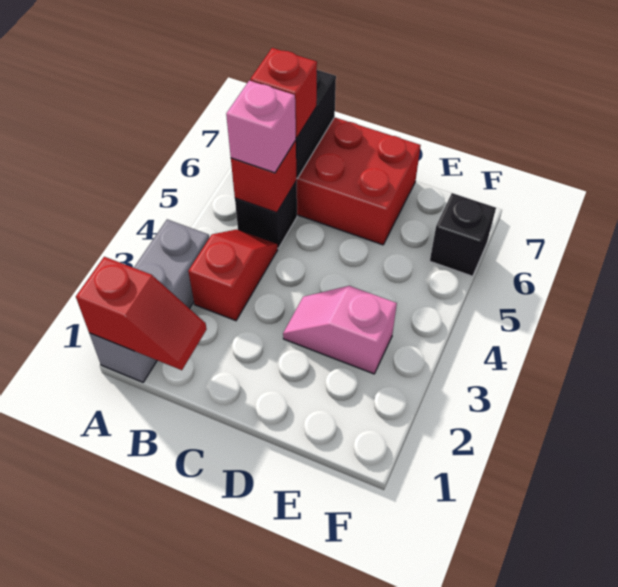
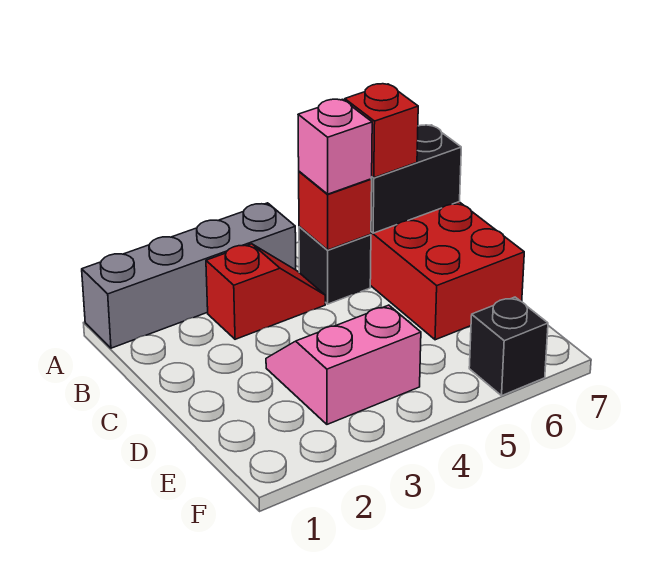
grey brick A1:A3 level 1 -> grey brick A1:A4 level 1
red slope A1:B1 level 2 top A -> none
pink slope D3:E3 level 1 top E -> pink slope D3:E4 level 1 top E

